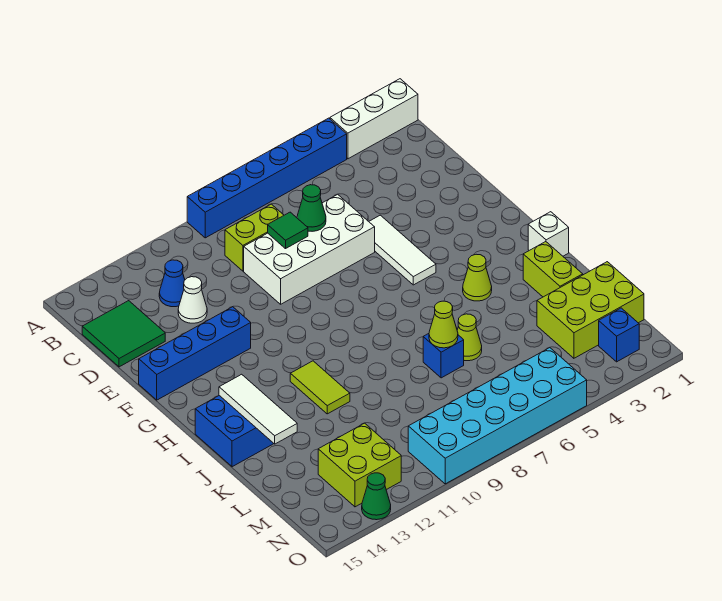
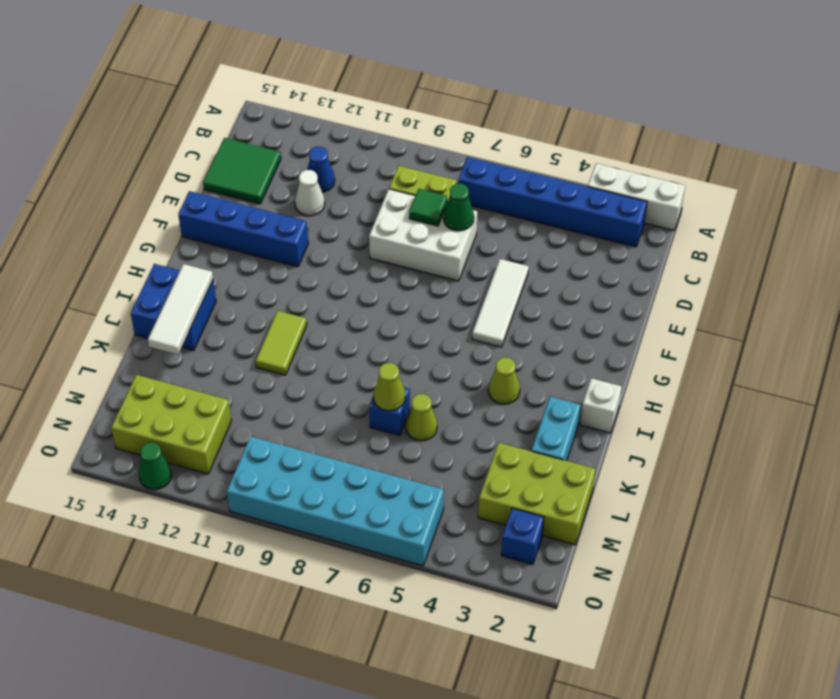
blue brick A4:A9 level 1 -> blue brick B2:B7 level 1
white brick D6:E9 level 1 -> white brick D7:E9 level 1
lime brick J2:K2 level 1 -> cyan brick J2:K2 level 1
lime brick M12:N13 level 1 -> lime brick M12:N14 level 1

